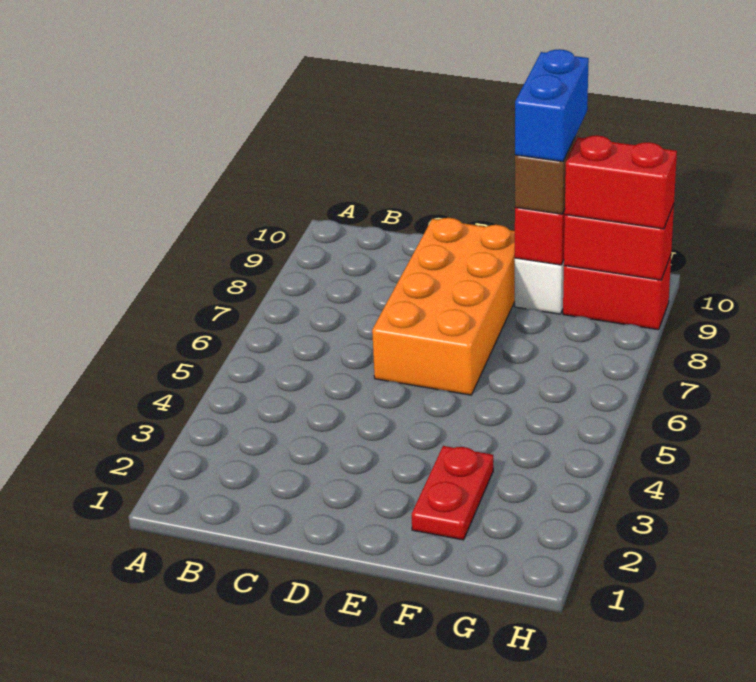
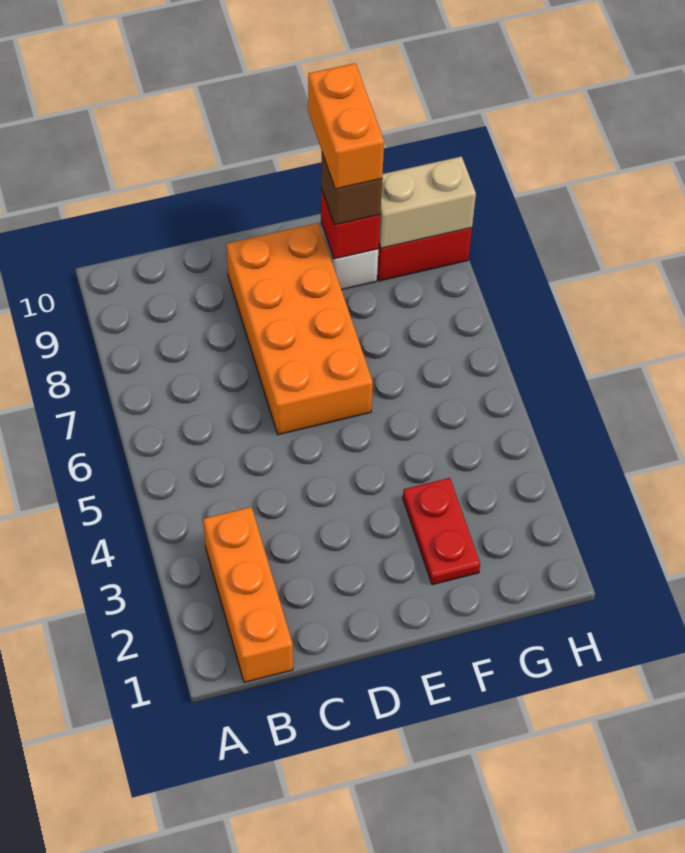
none -> orange brick B1:B3 level 1
blue brick F9:F10 level 4 -> orange brick F9:F10 level 4
red brick G9:H9 level 2 -> tan brick G9:H9 level 2
red brick G9:H9 level 3 -> none

